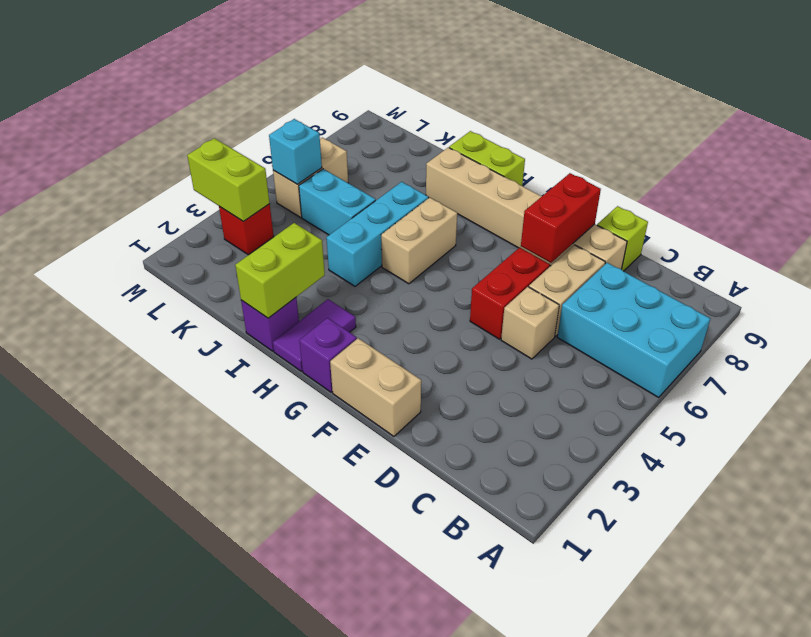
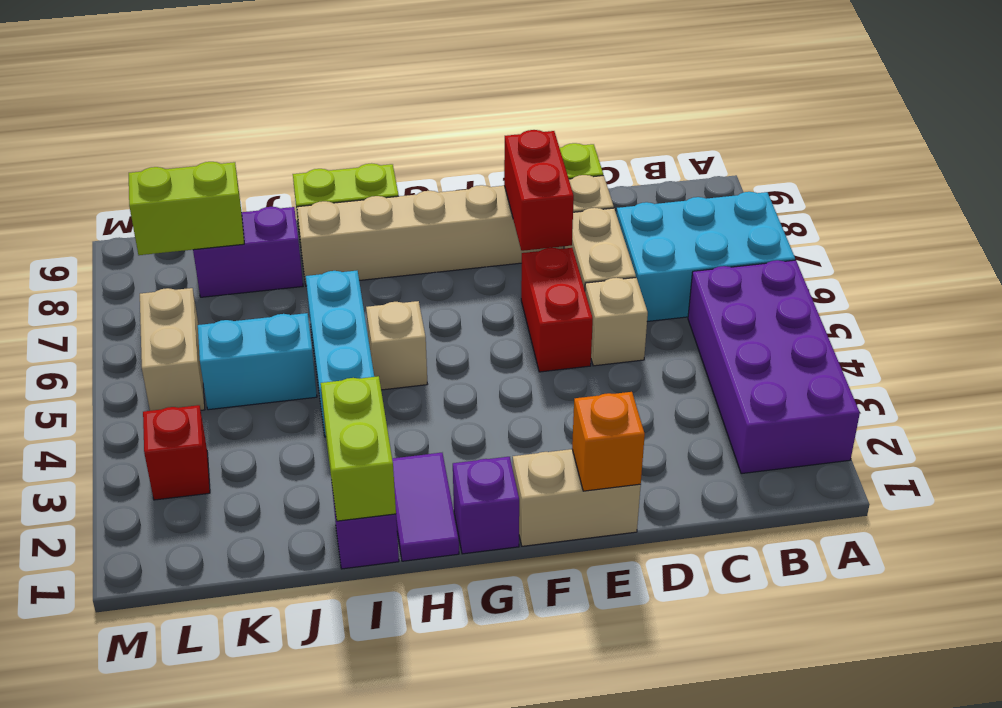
none -> purple brick A2:B5 level 1
none -> orange brick E1 level 2
tan brick H5:H6 level 1 -> tan brick H5 level 1
none -> purple brick J8:K8 level 1
lime brick L3:M3 level 2 -> lime brick K8:L8 level 2
cyan brick L5 level 2 -> none

